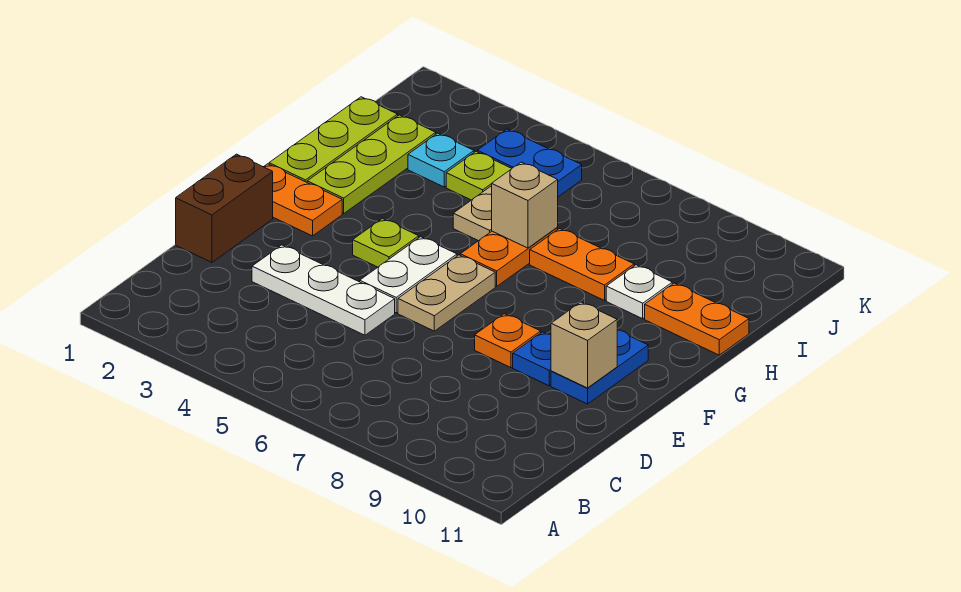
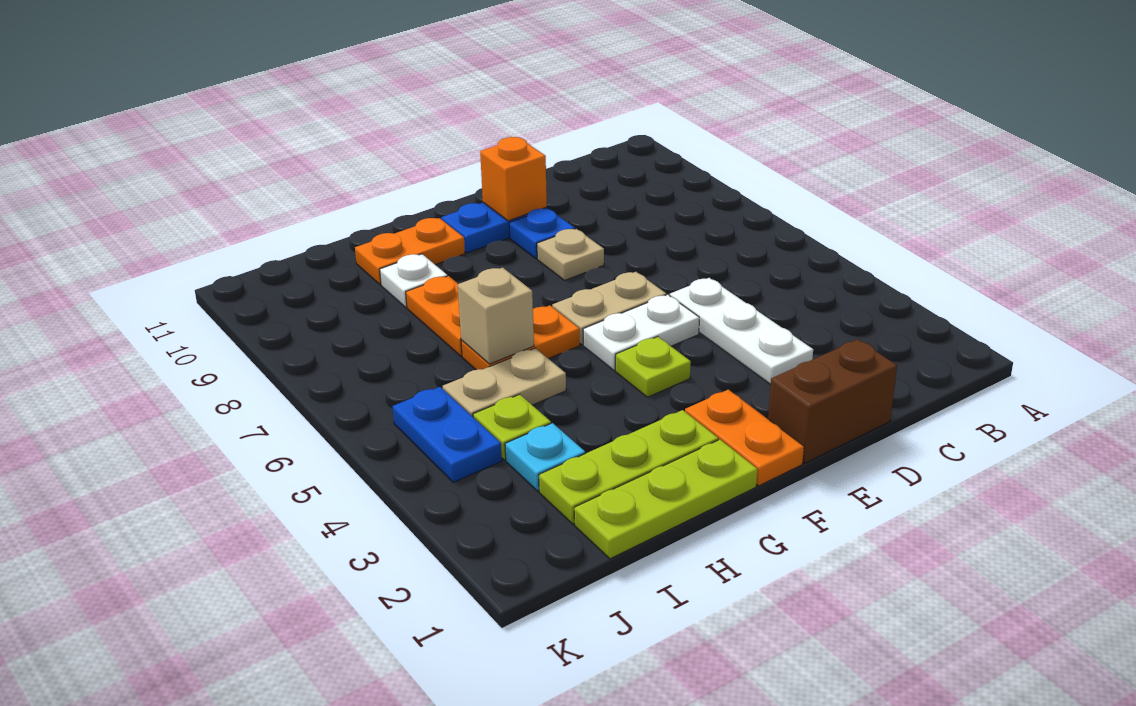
orange plate E8 level 1 -> tan plate E8 level 1
tan brick E10 level 2 -> orange brick E10 level 2
orange plate H10:H11 level 1 -> orange plate G10:H10 level 1

